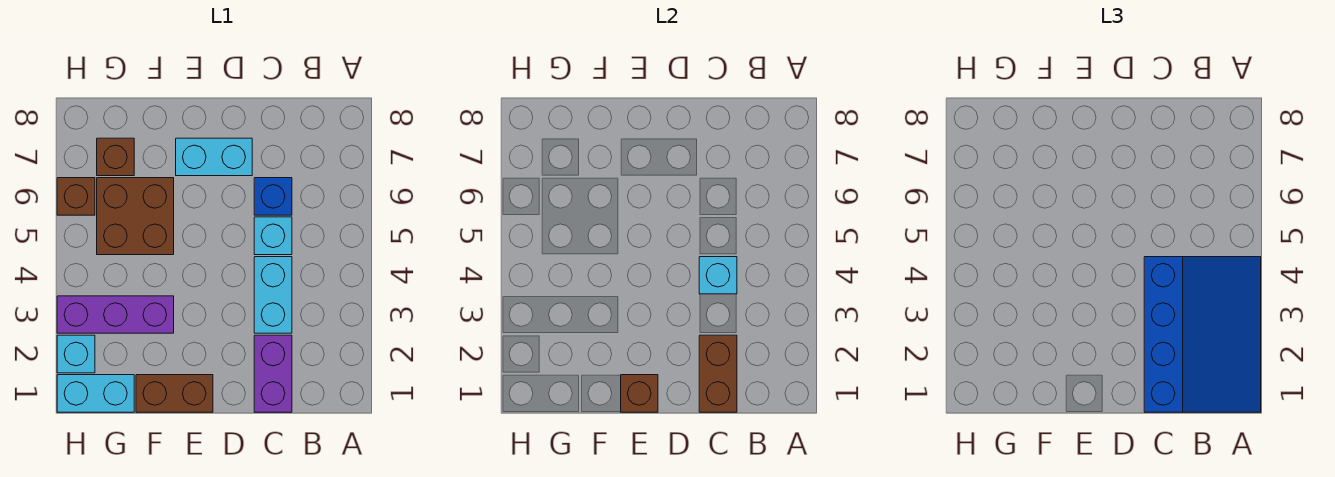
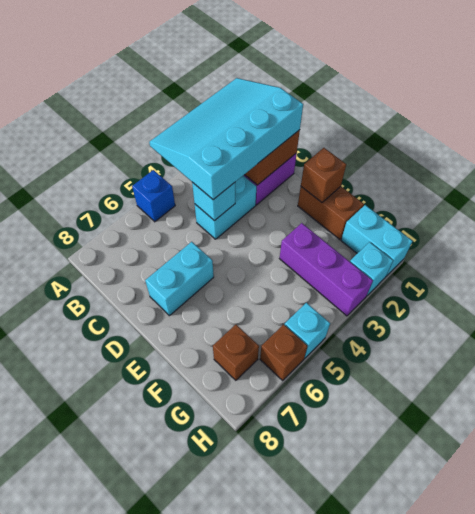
blue slope A1:C4 level 3 top C -> cyan slope A1:C4 level 3 top C
cyan brick C5 level 1 -> cyan brick H5 level 1
blue brick C6 level 1 -> blue brick A5 level 1
cyan brick D7:E7 level 1 -> cyan brick D6:D7 level 1
brown brick F5:G6 level 1 -> none

